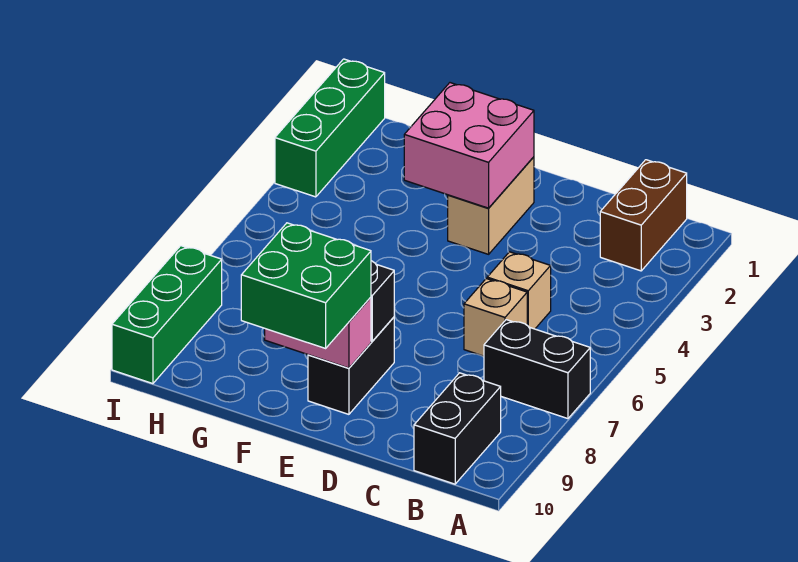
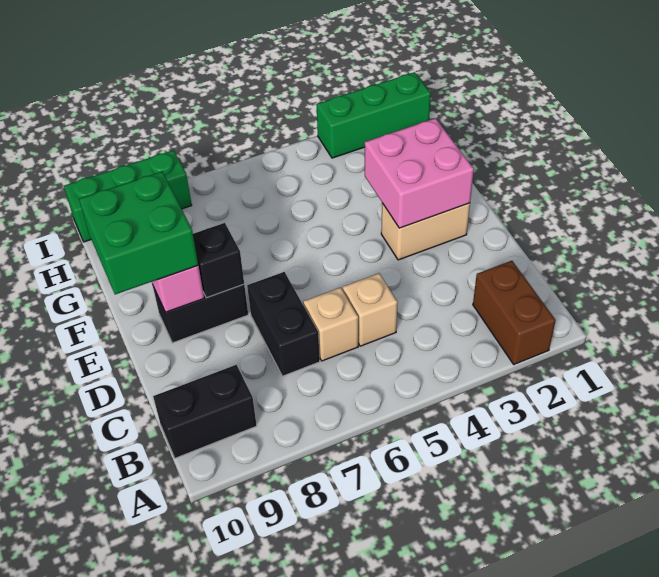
black brick A7:B7 level 1 -> black brick C7:D7 level 1
brown brick B1:B2 level 1 -> brown brick A2:B2 level 1

